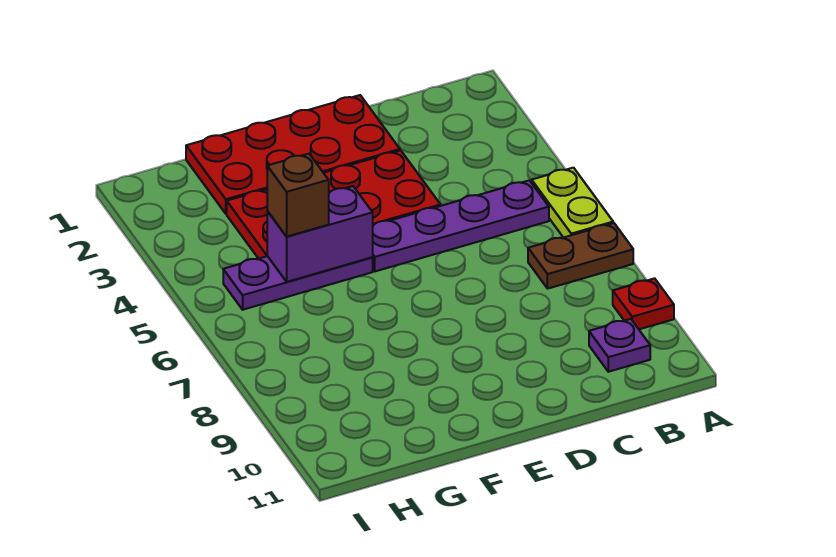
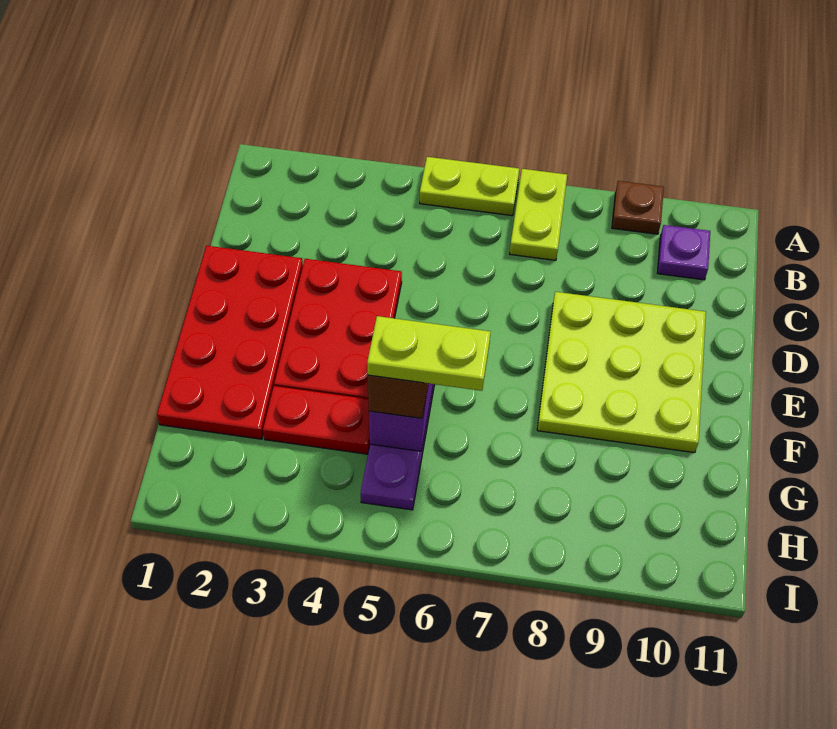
brown plate A7:B7 level 1 -> lime plate A7:B7 level 1
red plate A9 level 1 -> brown plate A9 level 1
purple plate B5:E5 level 1 -> none
none -> lime plate D8:F10 level 1
none -> lime plate G5:G6 level 4

